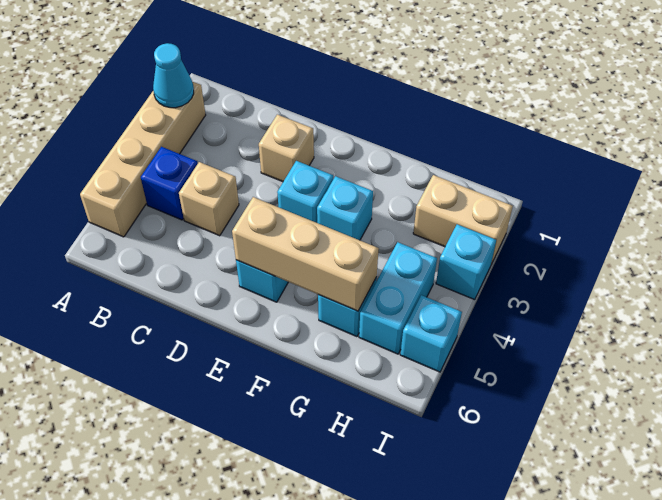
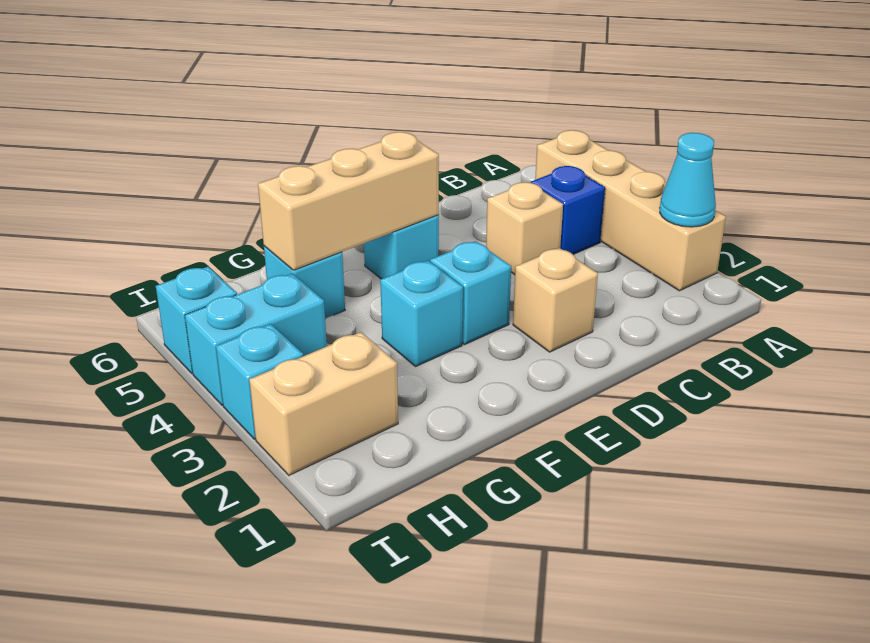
cyan brick H4:H5 level 1 -> cyan brick H4:I4 level 1

